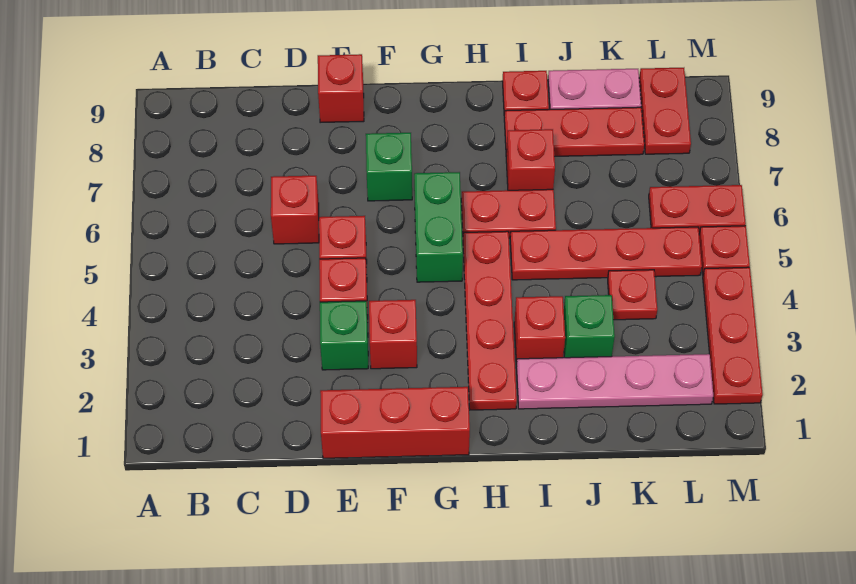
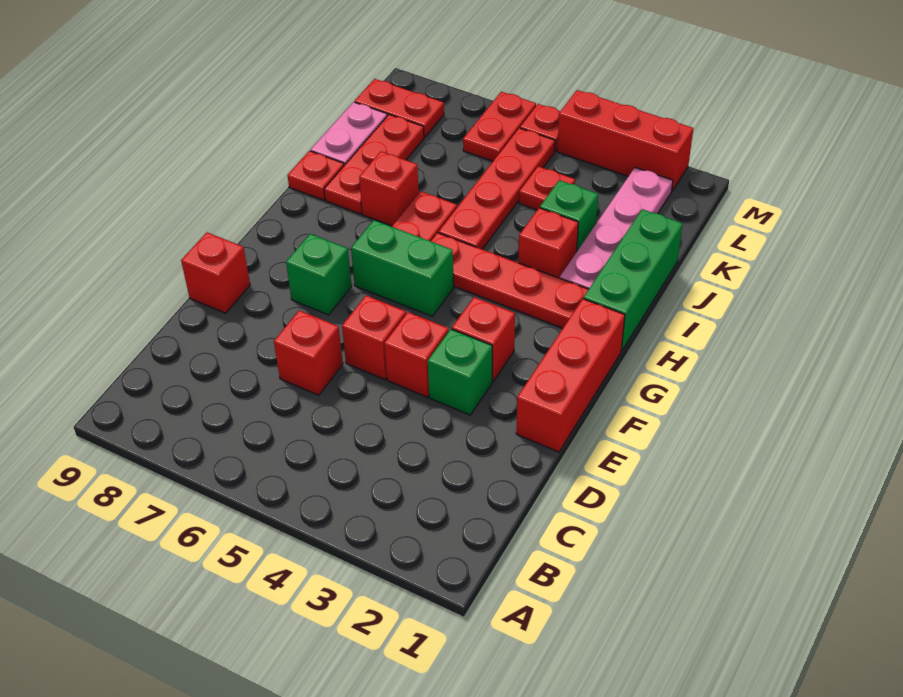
none -> green brick H1:J1 level 1
red plate M2:M4 level 1 -> red brick M2:M4 level 1

